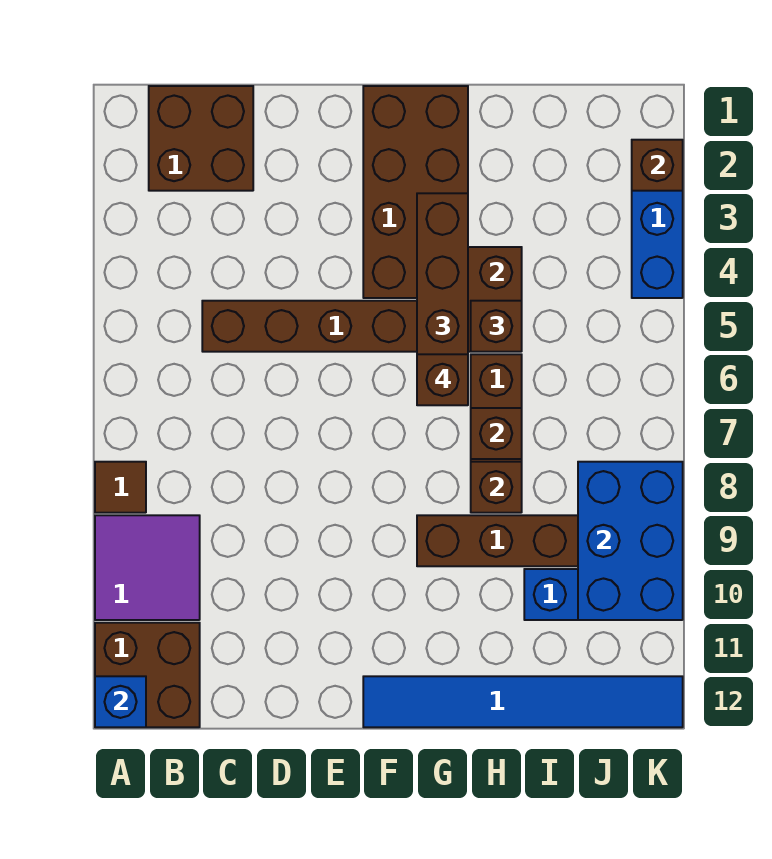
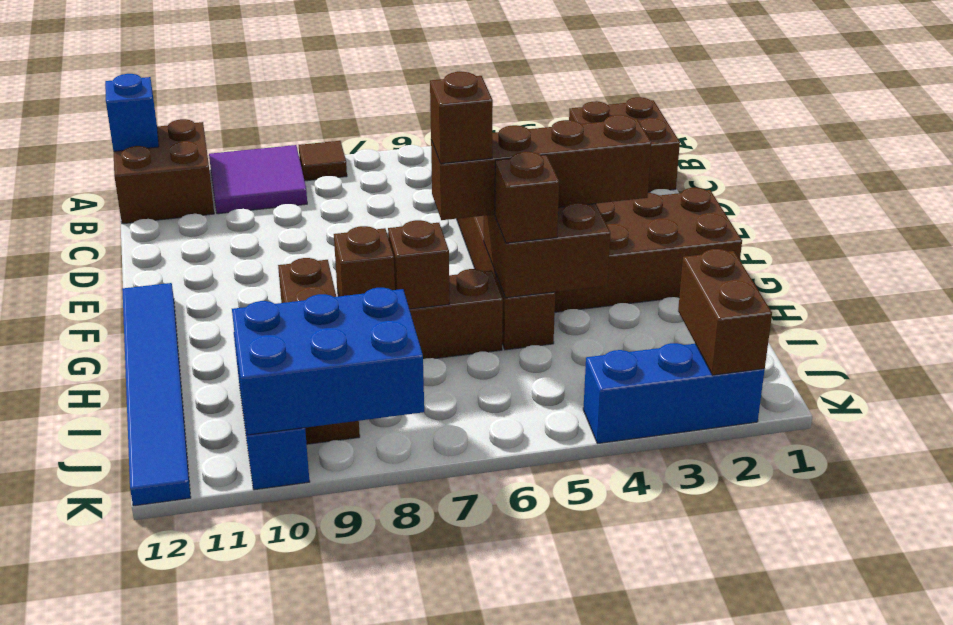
brown brick K2 level 2 -> brown brick J2:K2 level 2

